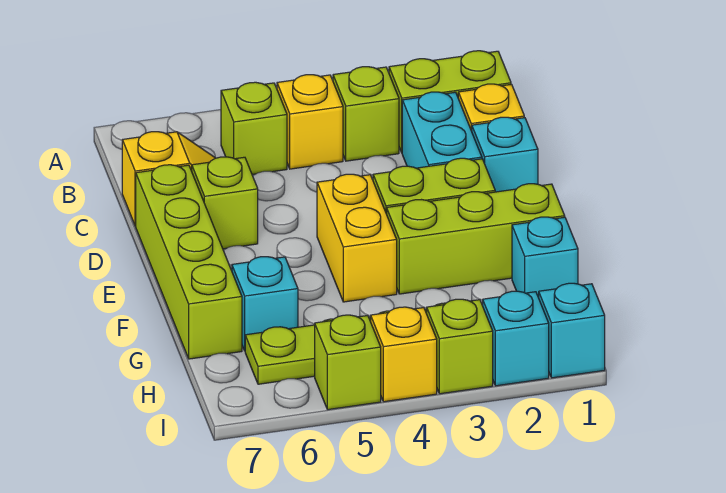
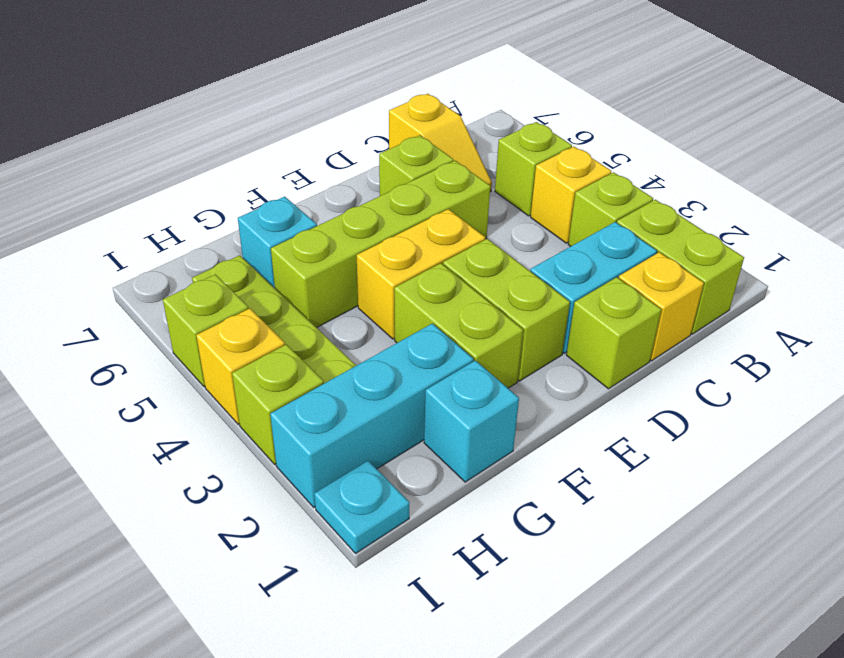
cyan brick D1 level 1 -> lime brick D1 level 1
lime brick D7:G7 level 1 -> lime brick D5:G5 level 1
lime brick F1:F3 level 1 -> lime brick F2:F3 level 1
cyan brick I1 level 1 -> cyan plate I1 level 1
cyan brick I2 level 1 -> cyan brick G2:I2 level 1

